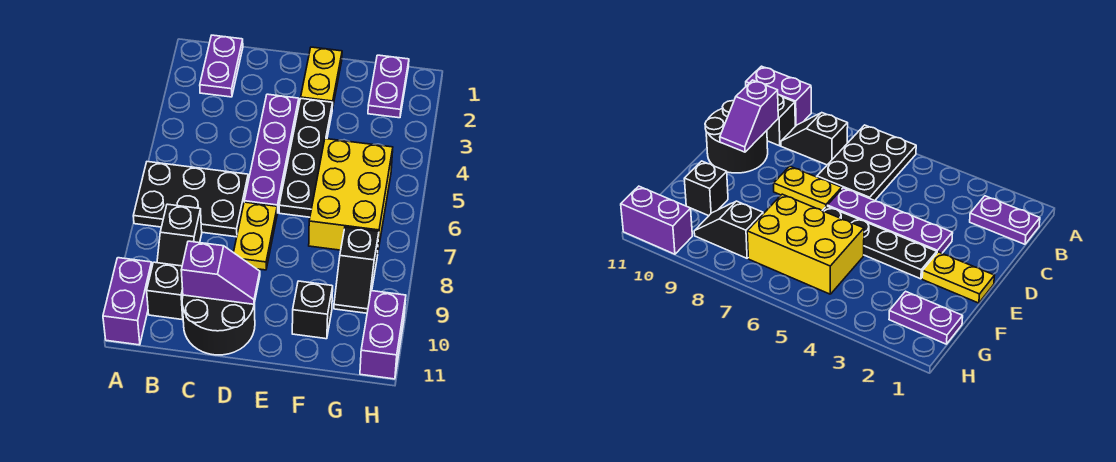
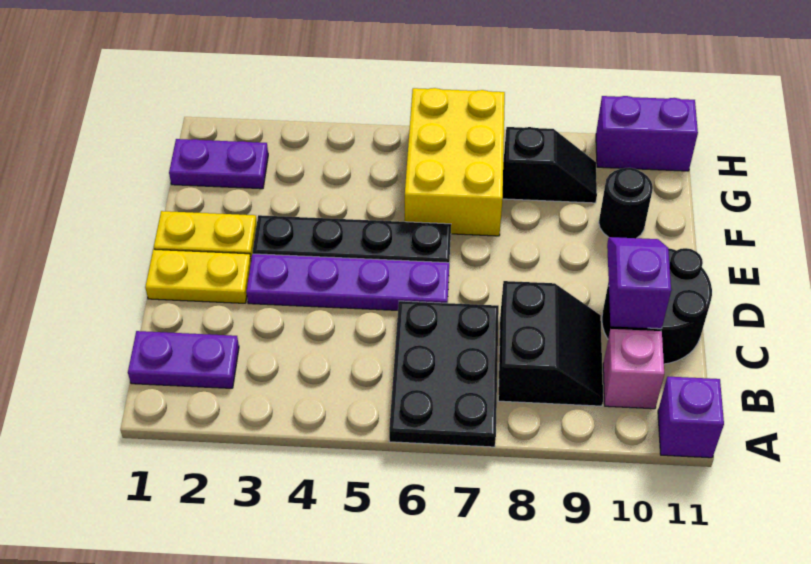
purple brick A10:A11 level 1 -> purple brick A11 level 1
black slope B8:B9 level 1 top 8 -> black slope B8:C9 level 1 top 8
black brick B10 level 1 -> pink brick B10 level 1
yellow plate D7:D8 level 1 -> yellow plate D1:D2 level 1
yellow brick F5:G7 level 1 -> yellow brick F6:H7 level 1
black brick F10 level 1 -> black round brick F10 level 1

